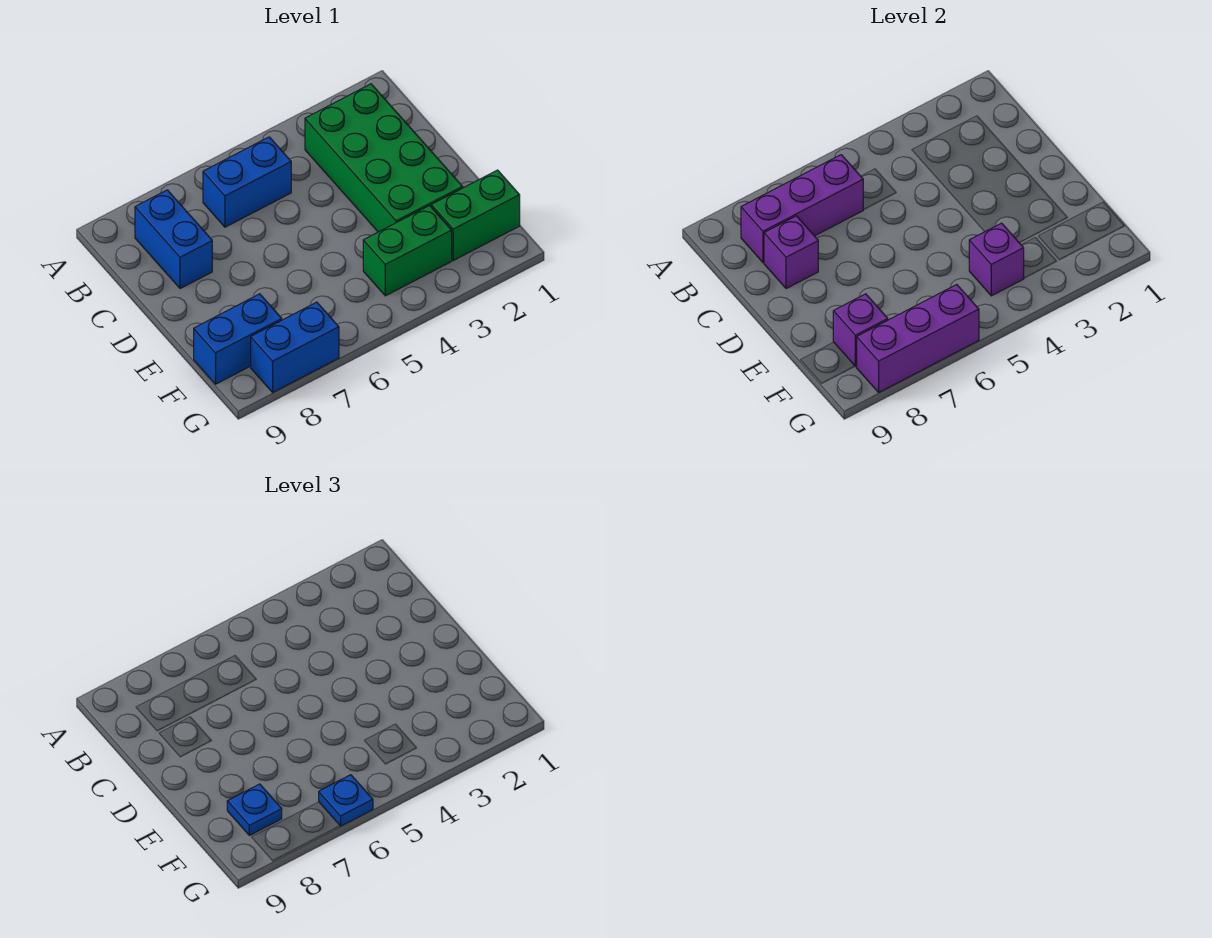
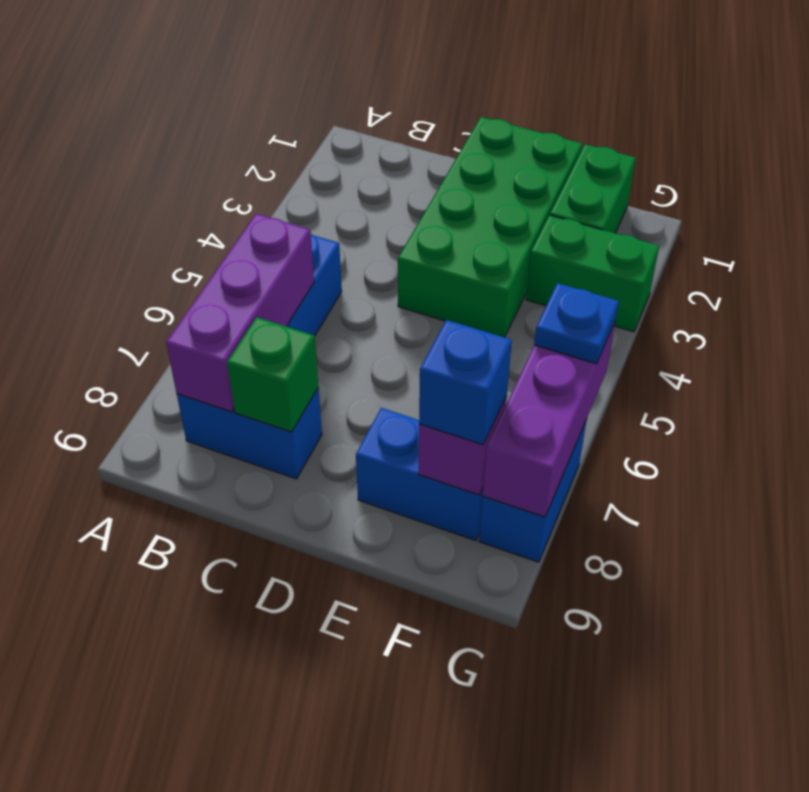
green brick B2:E3 level 1 -> green brick D1:E4 level 1
purple brick C8 level 2 -> green brick C8 level 2
green brick F3:F4 level 1 -> green brick F3:G3 level 1
purple brick F4 level 2 -> none
blue brick F8:F9 level 1 -> blue brick E8:F8 level 1
blue plate F8 level 3 -> blue brick F8 level 3

